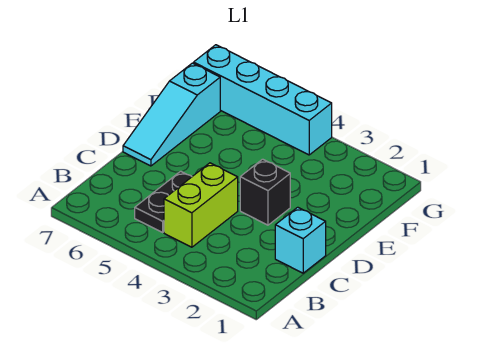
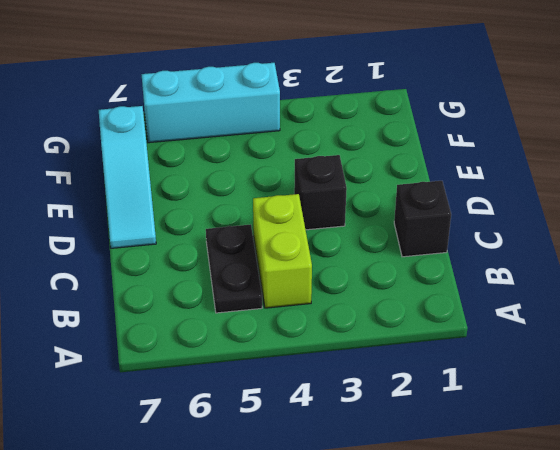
cyan brick C1 level 1 -> black brick C1 level 1
cyan brick G4:G7 level 1 -> cyan brick G4:G6 level 1

